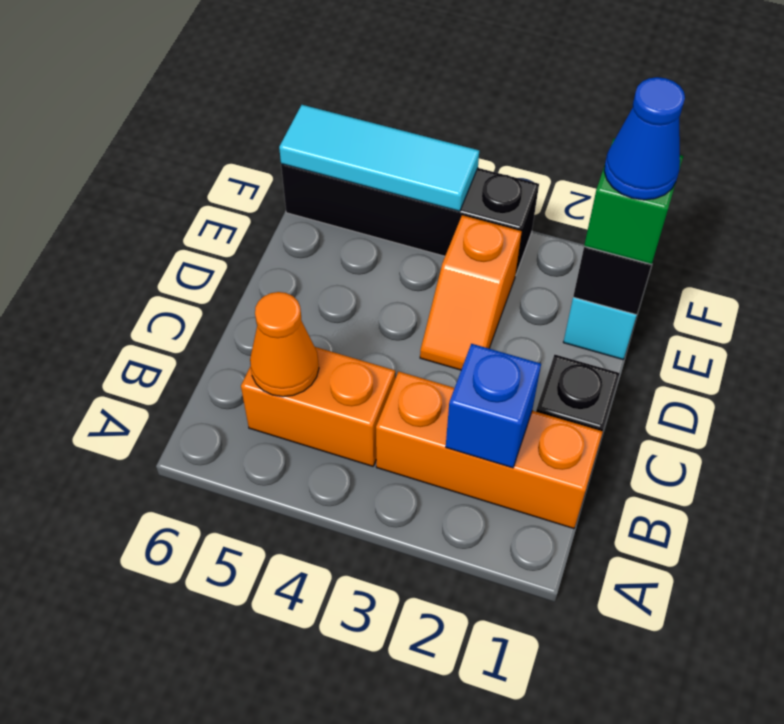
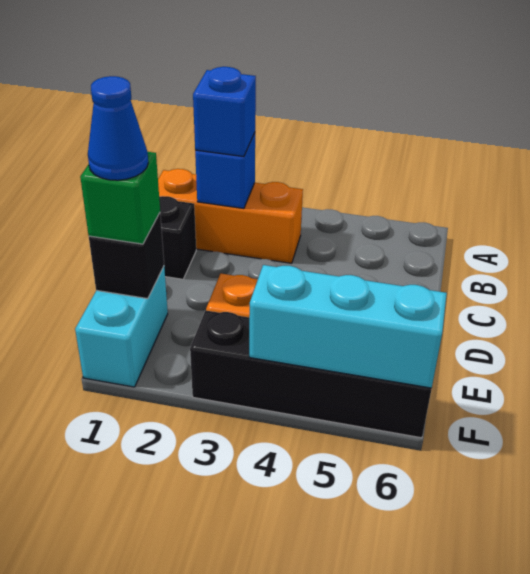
none -> blue brick B2 level 3
orange brick B4:B5 level 1 -> none
orange cone B5 level 2 -> none
cyan tile F4:F6 level 2 -> cyan brick F4:F6 level 2

